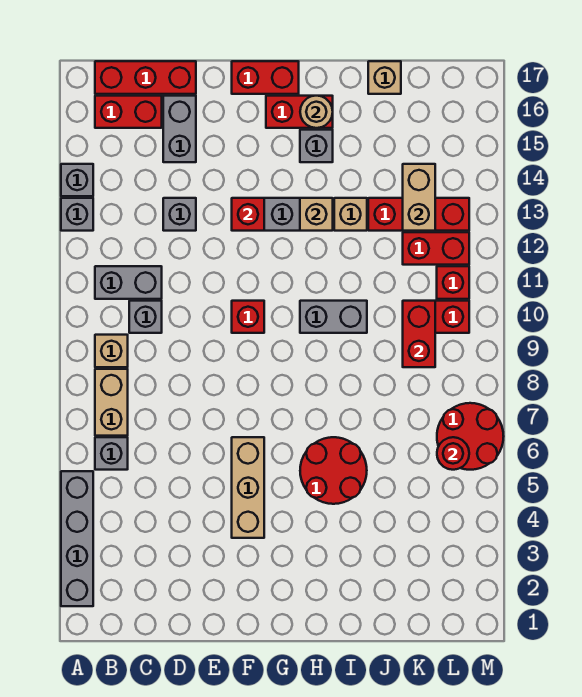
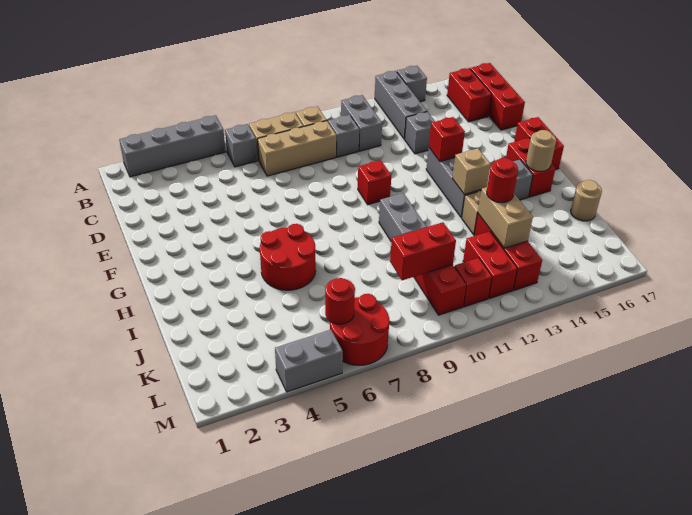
grey brick A13 level 1 -> grey brick A13:C13 level 1
grey brick D15:D16 level 1 -> grey brick M4:M5 level 1
tan brick F4:F6 level 1 -> tan brick C7:C9 level 1
none -> red round brick J13 level 3
tan brick J17 level 1 -> tan round brick J17 level 1
tan brick K13:K14 level 2 -> tan brick J13:K13 level 2

